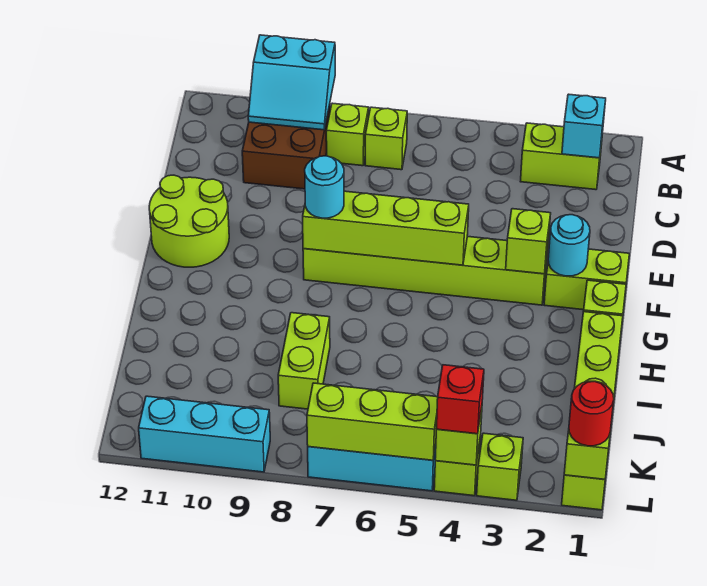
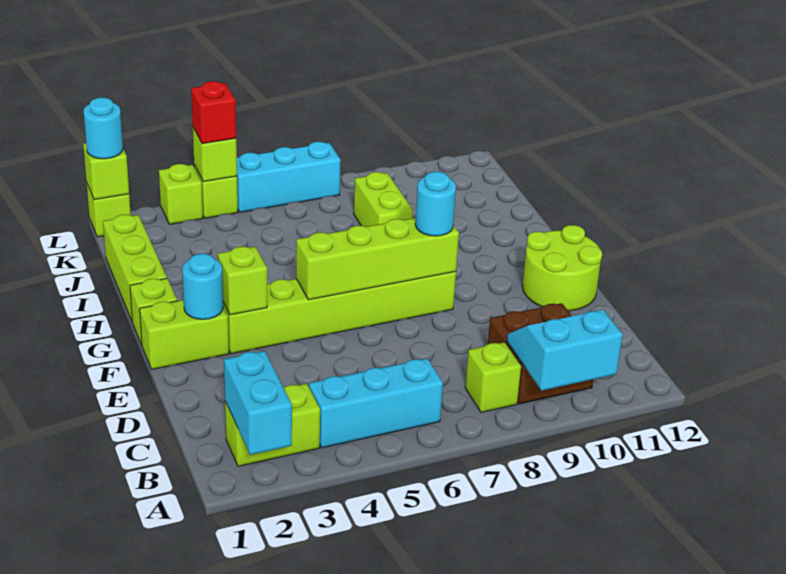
cyan brick B2 level 2 -> cyan brick A2:B2 level 2
lime brick B7 level 1 -> none
red round brick L1 level 3 -> cyan round brick L1 level 3
lime brick L5:L7 level 2 -> none
cyan brick L9:L11 level 1 -> cyan brick B4:B6 level 1

